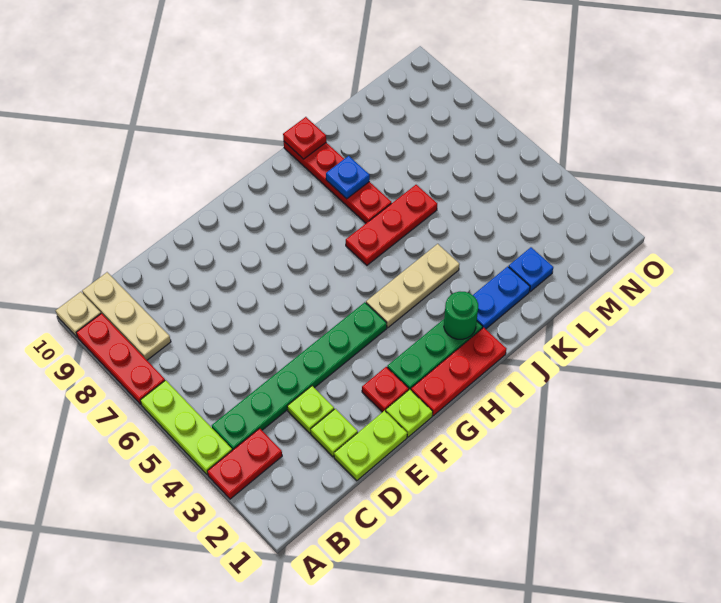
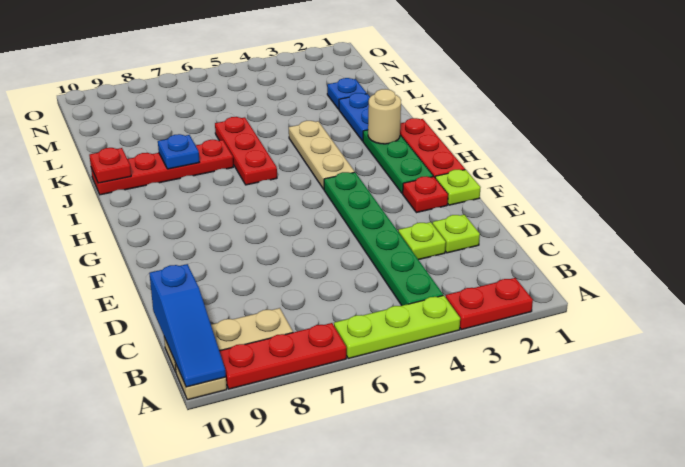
red plate A3:B3 level 1 -> red plate A2:A3 level 1
none -> blue slope A10:C10 level 2 top C
lime plate D1:E1 level 1 -> none
green round brick I2 level 2 -> tan round brick I2 level 2

